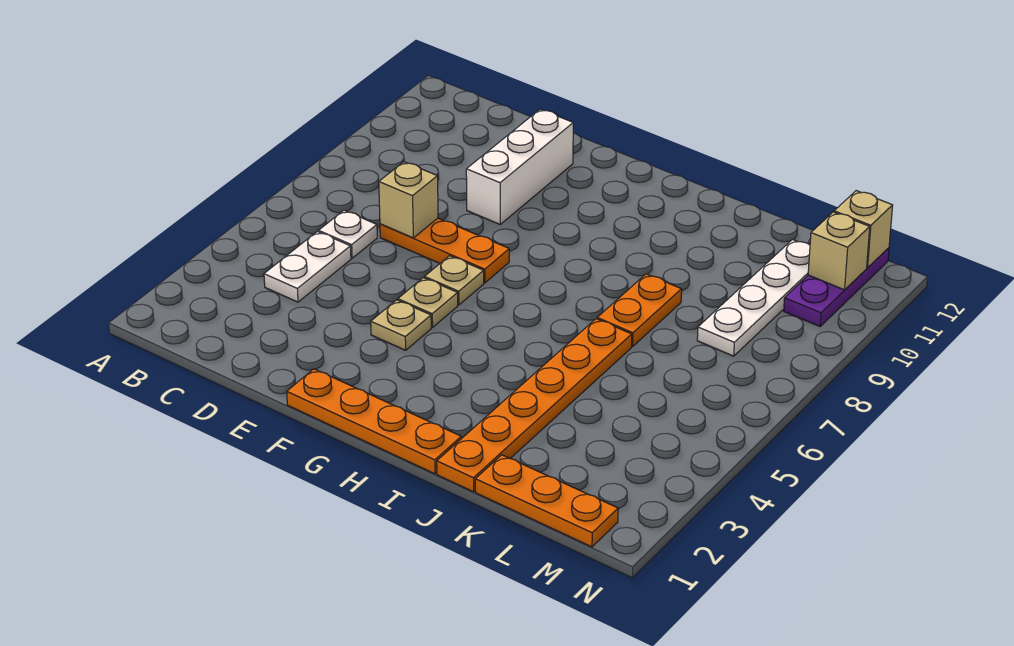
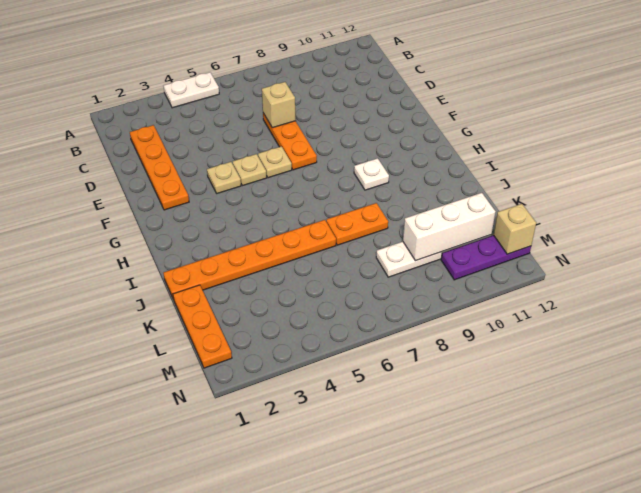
white plate C4:C5 level 1 -> white plate A4:A5 level 1
white plate C6 level 1 -> white plate H9 level 1
white brick E9:E11 level 1 -> white brick L9:L11 level 2
orange plate F1:I1 level 1 -> orange plate C2:F2 level 1
tan brick M11 level 2 -> none

